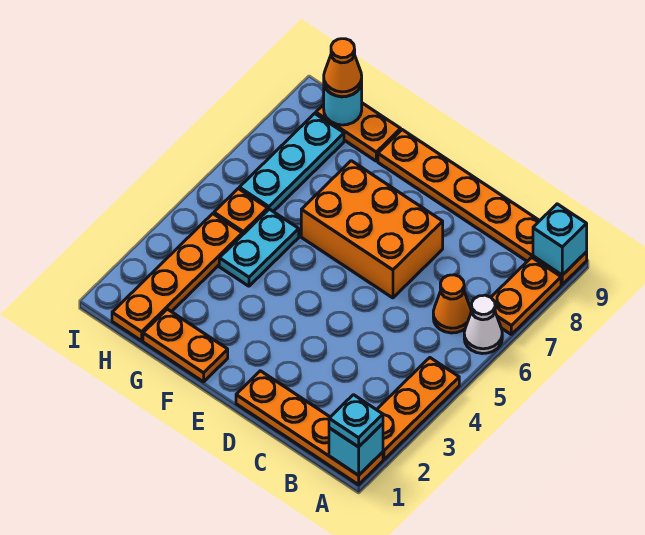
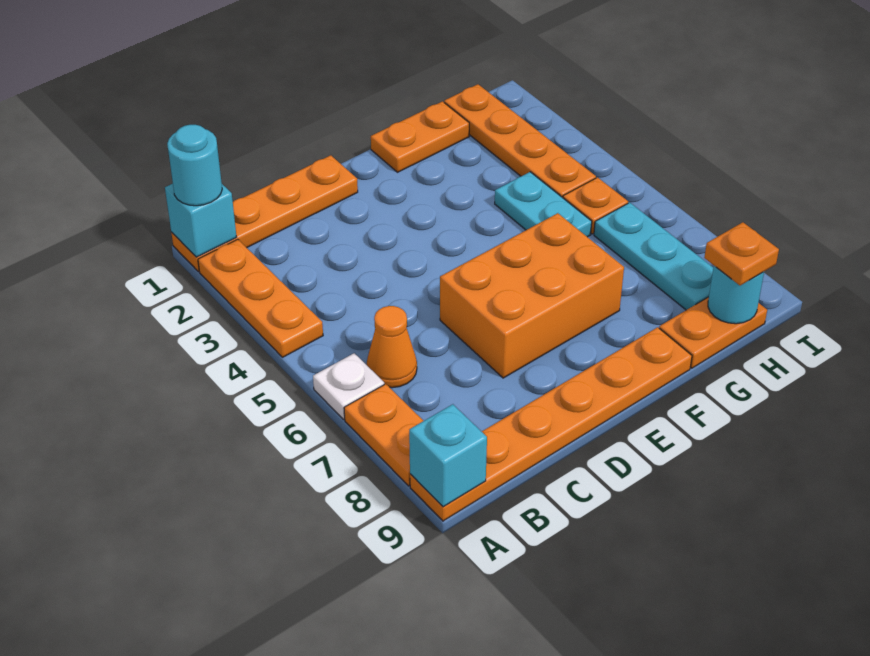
cyan plate A1 level 3 -> cyan round brick A1 level 3
white cone A6 level 1 -> white plate A6 level 1
orange cone H9 level 3 -> orange plate H9 level 3

